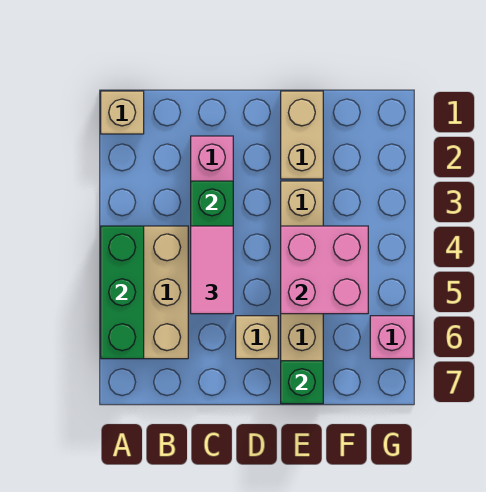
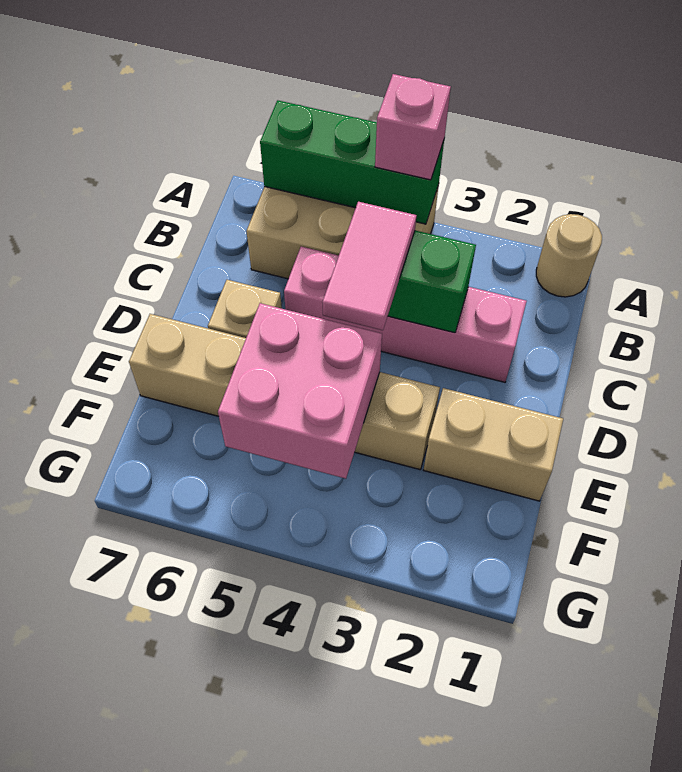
tan brick A1 level 1 -> tan round brick A1 level 1
pink tile C4:C5 level 3 -> pink tile C4:D4 level 3
green brick E7 level 2 -> none
pink brick G6 level 1 -> pink brick A4 level 3

